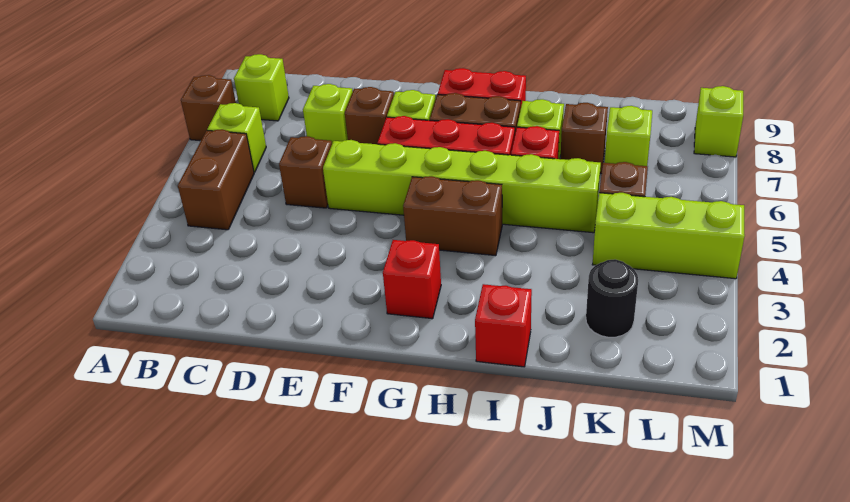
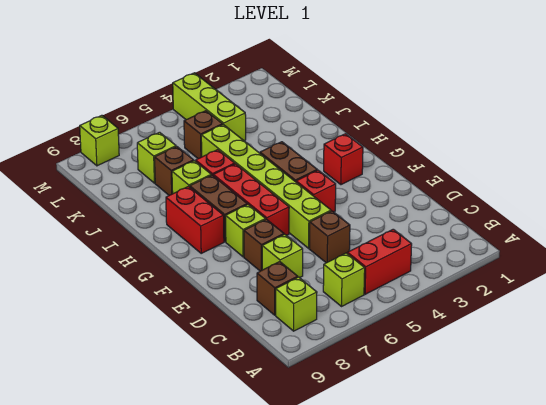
brown brick A7 level 1 -> brown brick C8 level 1
brown brick B4:B5 level 1 -> red brick B4:B5 level 1
red brick I1 level 1 -> red brick F4 level 1
black round brick K2 level 1 -> none

